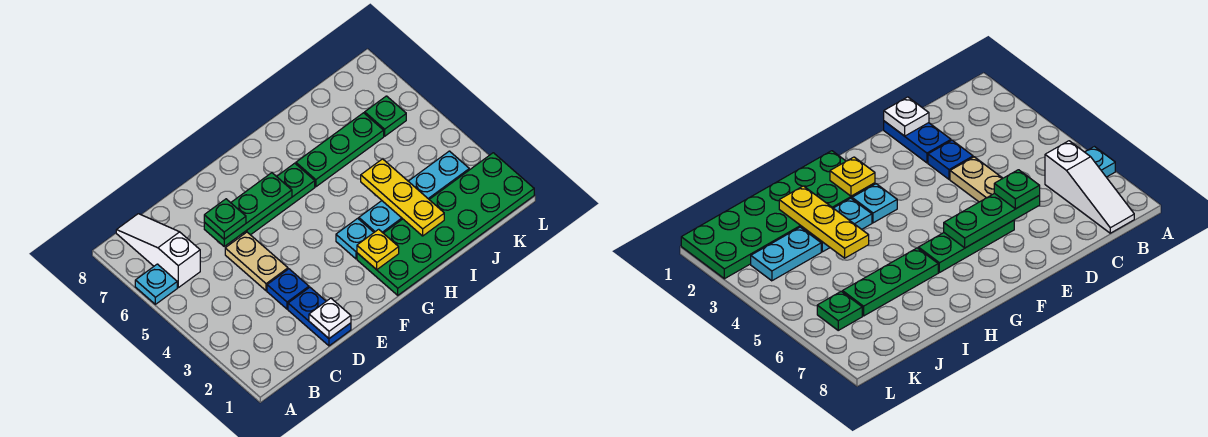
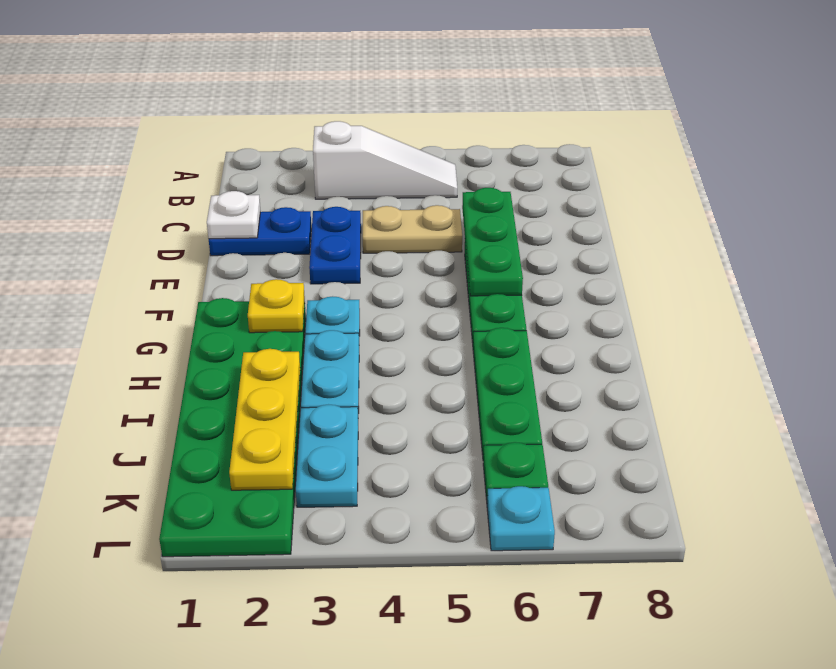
cyan plate A6 level 1 -> cyan plate L6 level 1
white slope B6:B8 level 1 top 6 -> white slope B3:B5 level 1 top 3
blue plate D3 level 1 -> blue plate D3:E3 level 1
green plate D6 level 3 -> none
yellow plate I2:I4 level 2 -> yellow plate I2:K2 level 2

